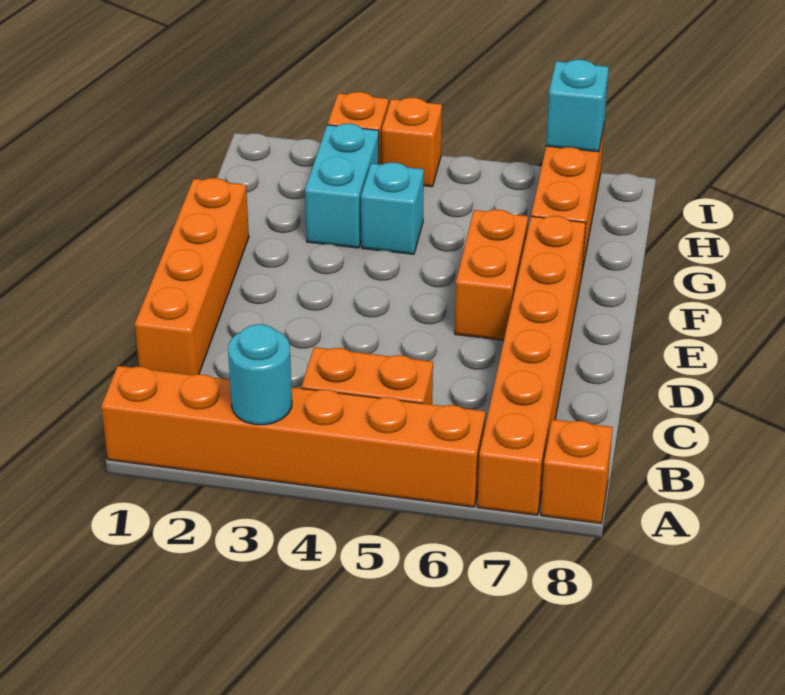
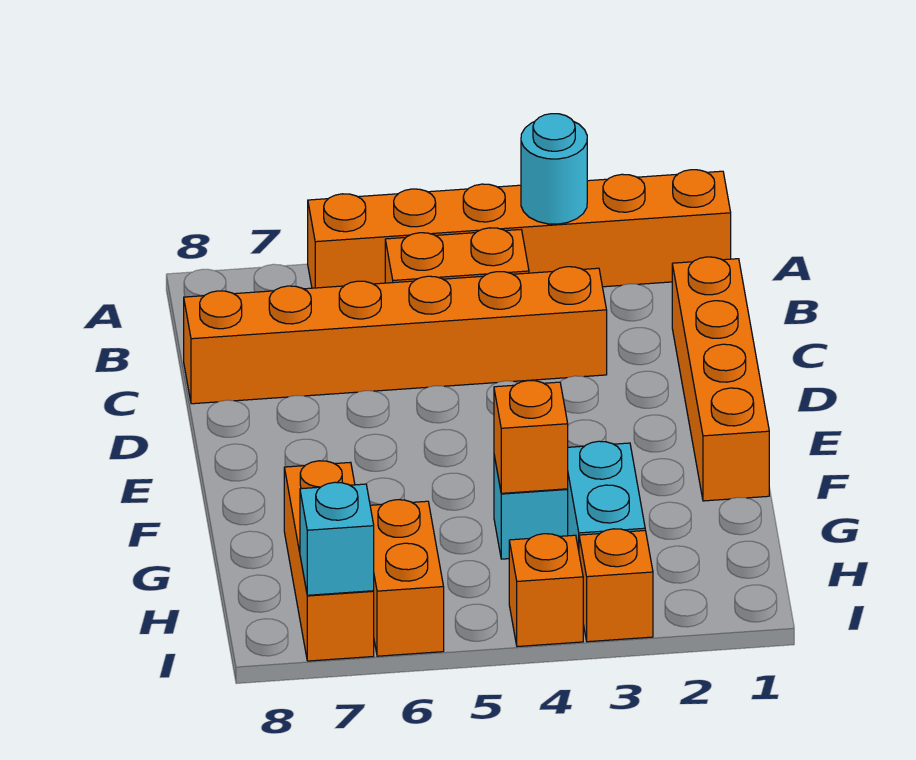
orange brick A7:F7 level 1 -> orange brick C3:C8 level 1
orange brick A8 level 1 -> orange brick G4 level 2
orange brick E6:F6 level 1 -> orange brick H6:I6 level 1

